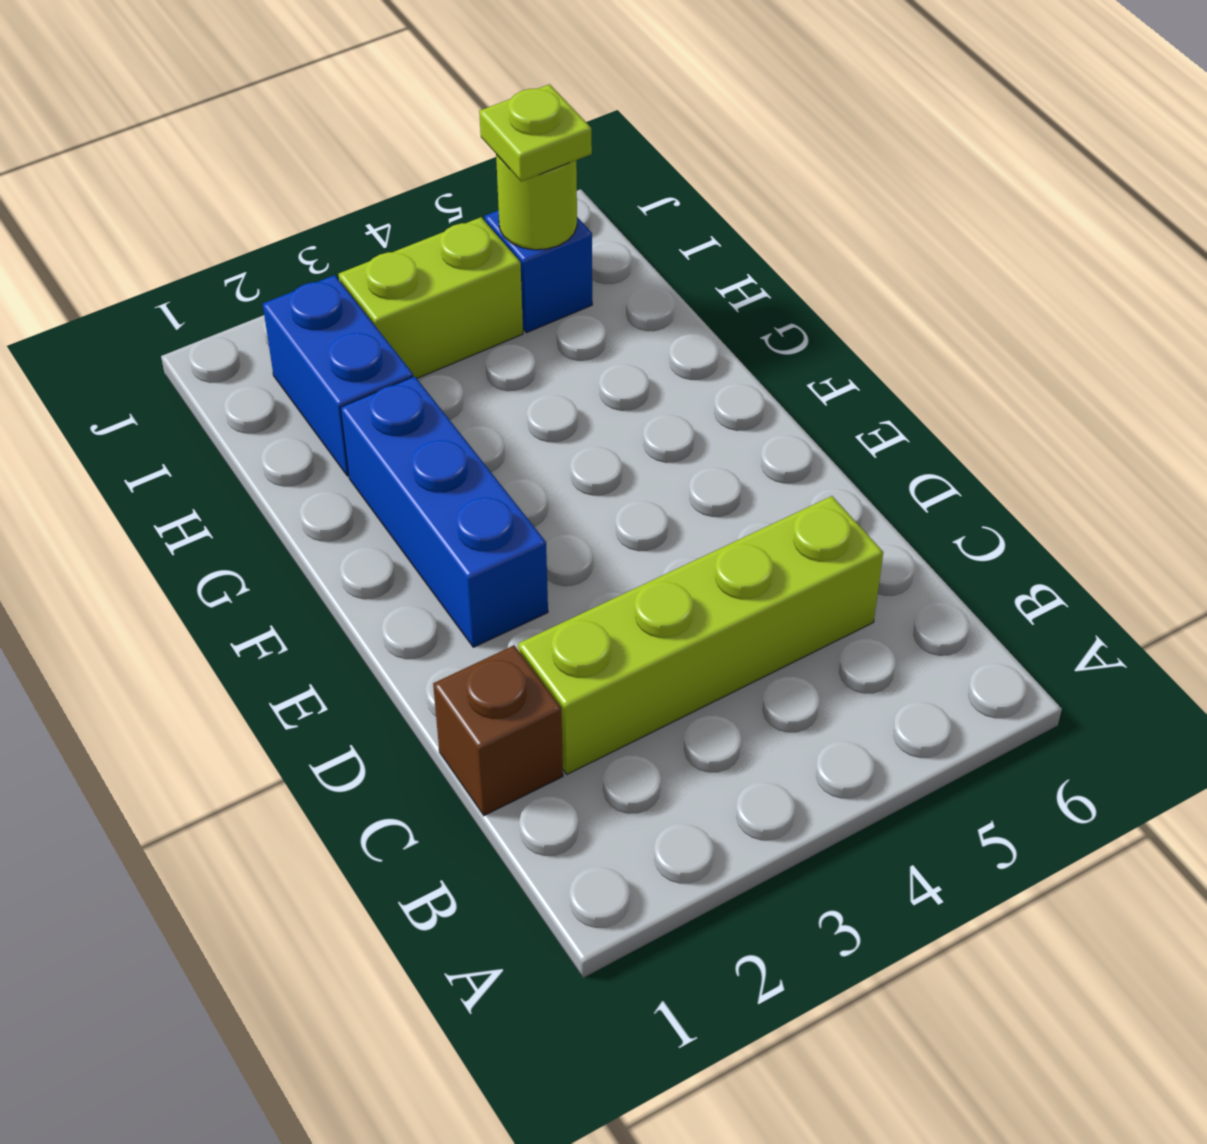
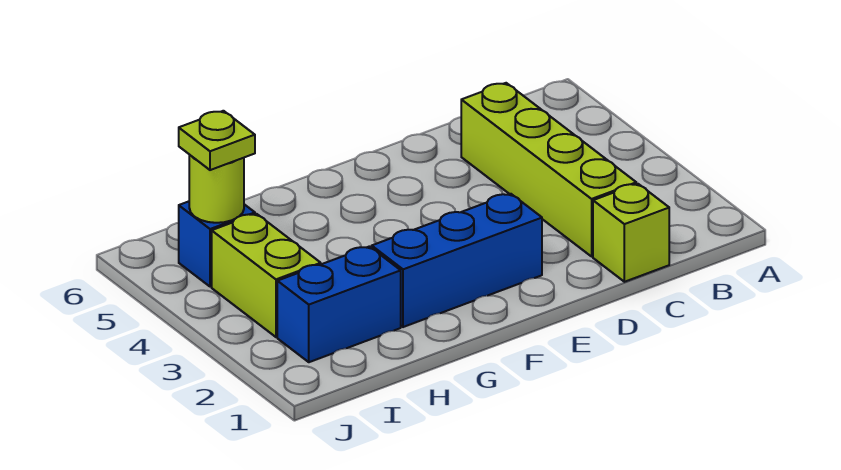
brown brick C1 level 1 -> lime brick C1 level 1

